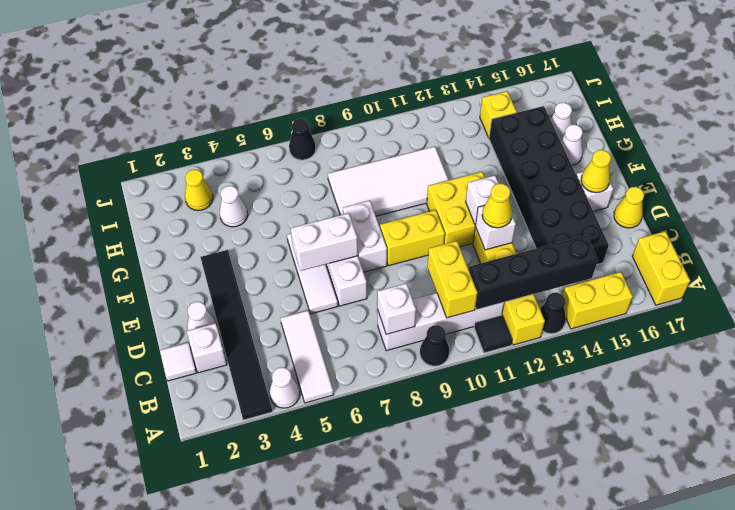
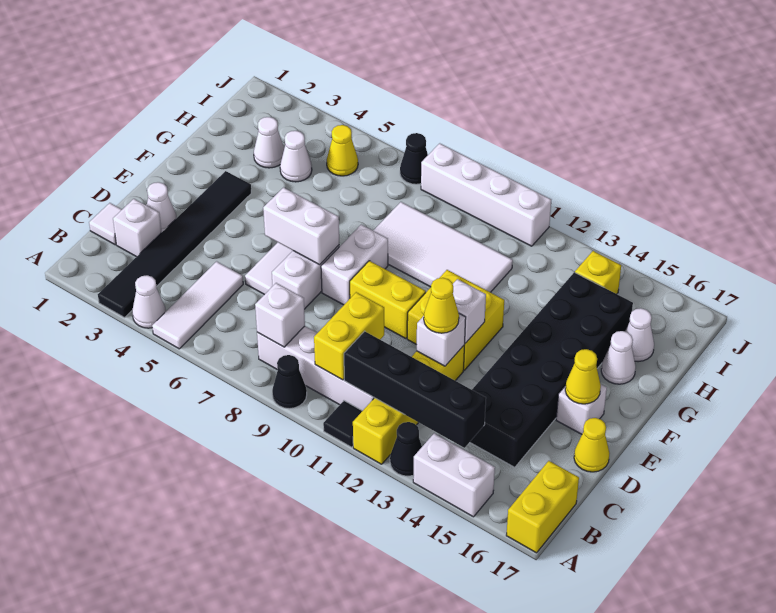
yellow brick A14:A15 level 1 -> white brick A14:A15 level 1
none -> white cone H3 level 1
yellow cone I3 level 1 -> yellow cone I5 level 1
none -> white brick J8:J11 level 1

